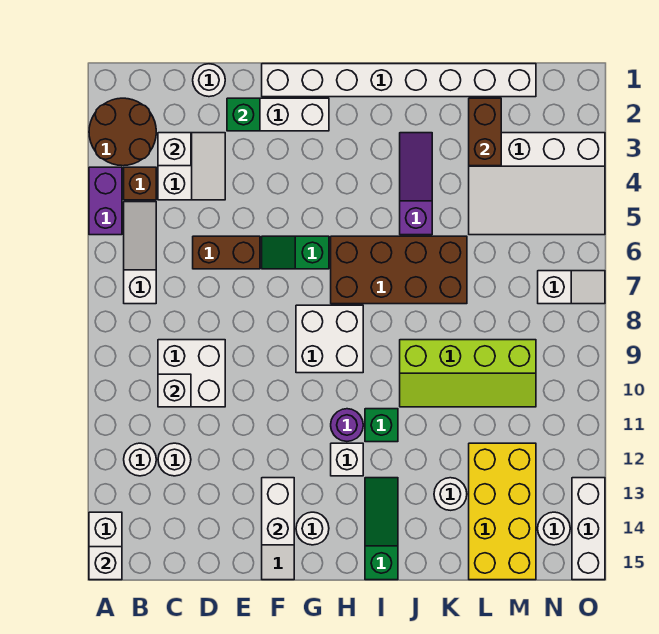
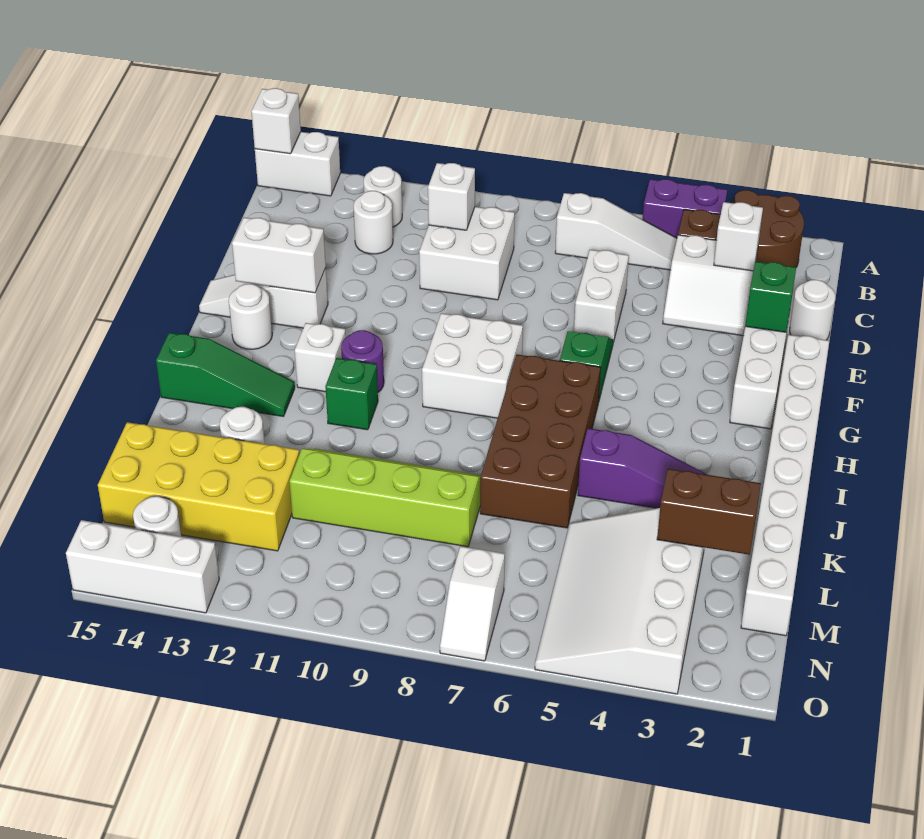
brown brick D6:E6 level 1 -> white brick D6:E6 level 1
lime slope J9:M10 level 1 top 9 -> lime slope K8:L11 level 1 top L

